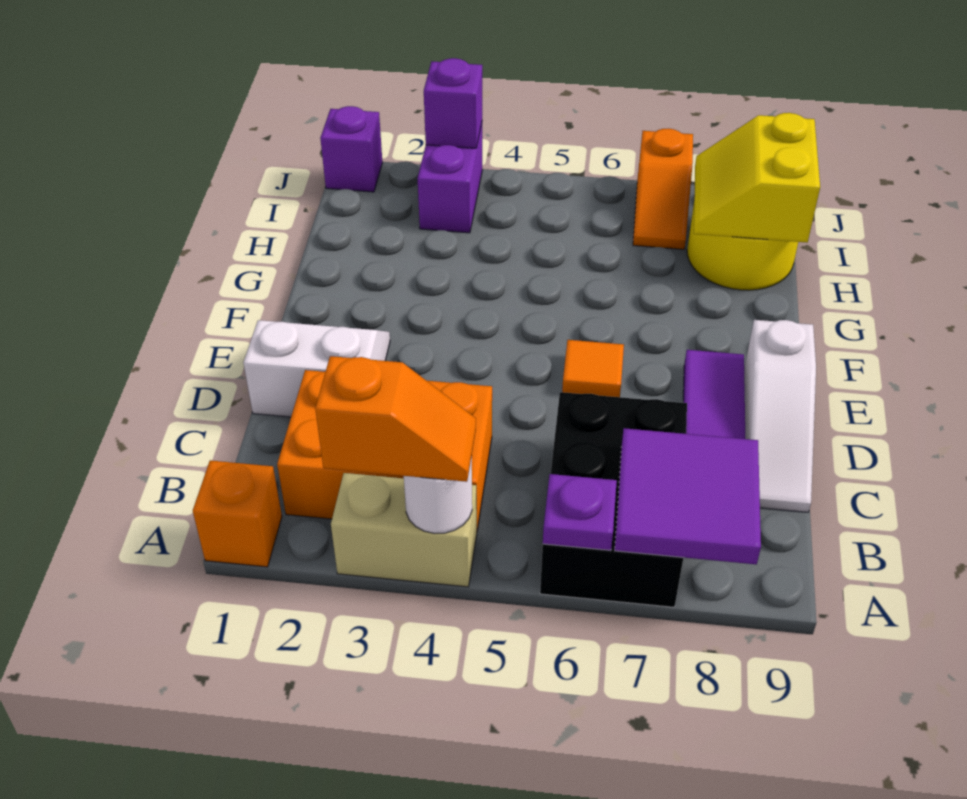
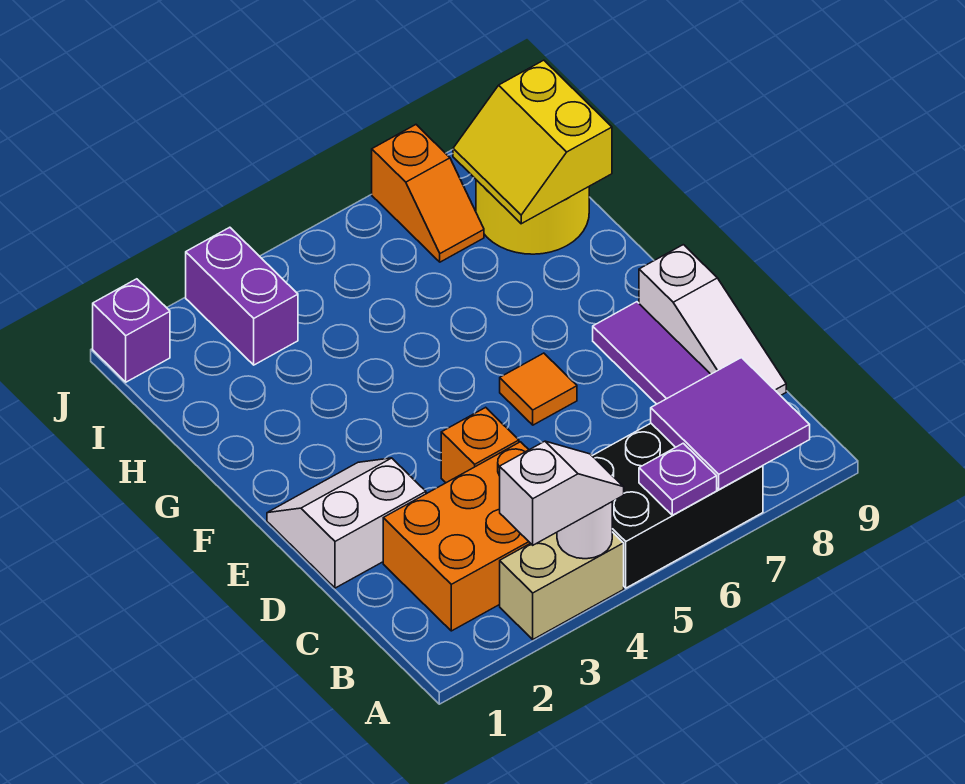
orange brick A1 level 1 -> orange brick D4 level 1
orange slope A3:A4 level 3 top 3 -> white slope A3:A4 level 3 top 3
black brick A6:C7 level 1 -> black brick A5:B7 level 1
purple brick J3 level 2 -> none

